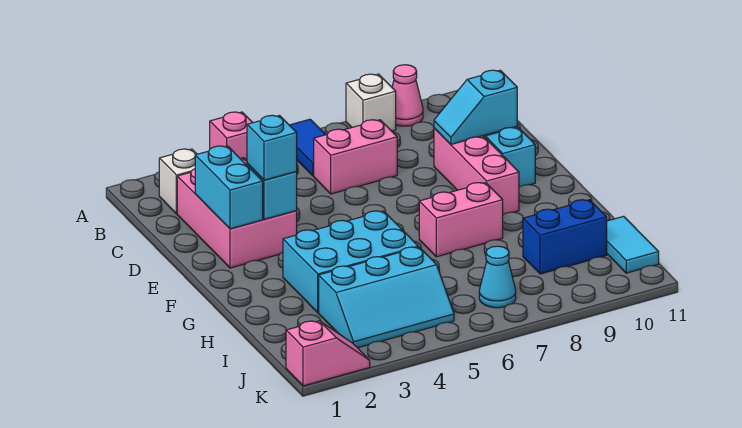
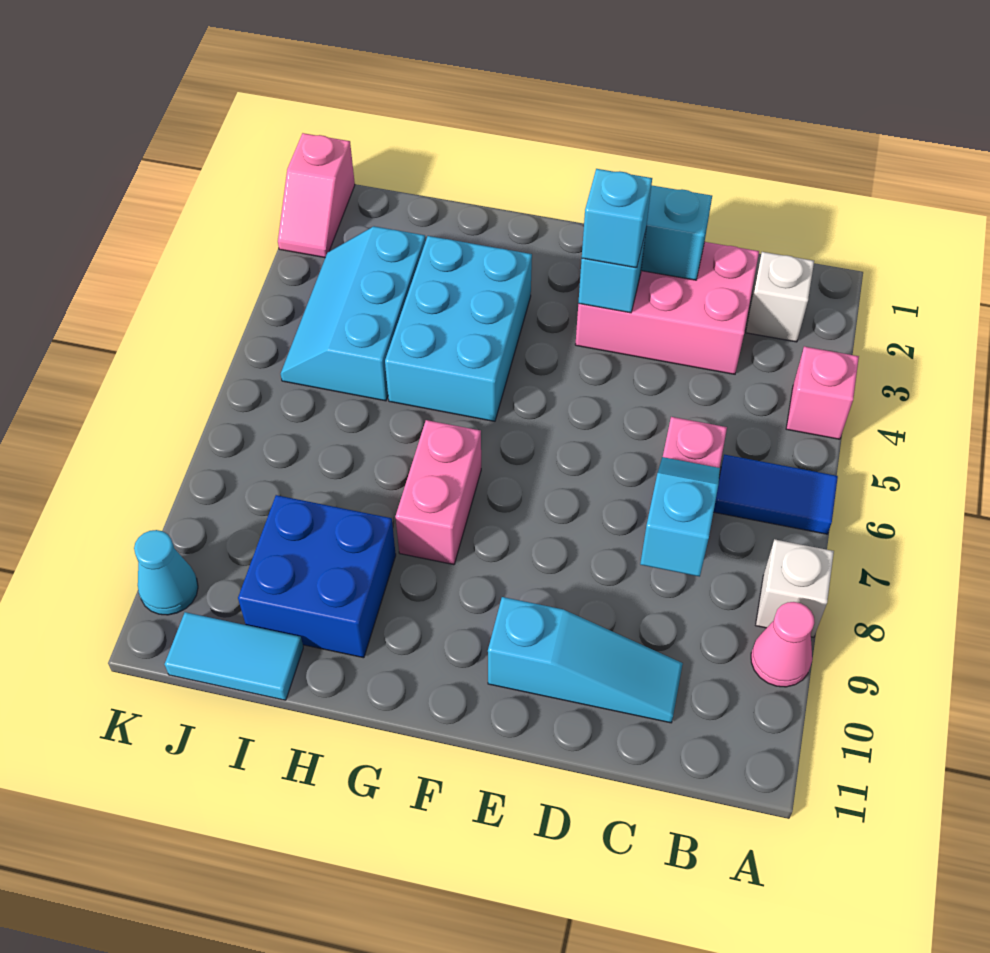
pink brick D9:F9 level 1 -> none
cyan slope D9:D10 level 2 top 10 -> cyan slope C7:C8 level 2 top 8
blue brick I9:I10 level 1 -> blue brick H9:I10 level 1
cyan cone J7 level 1 -> cyan cone K10 level 1

